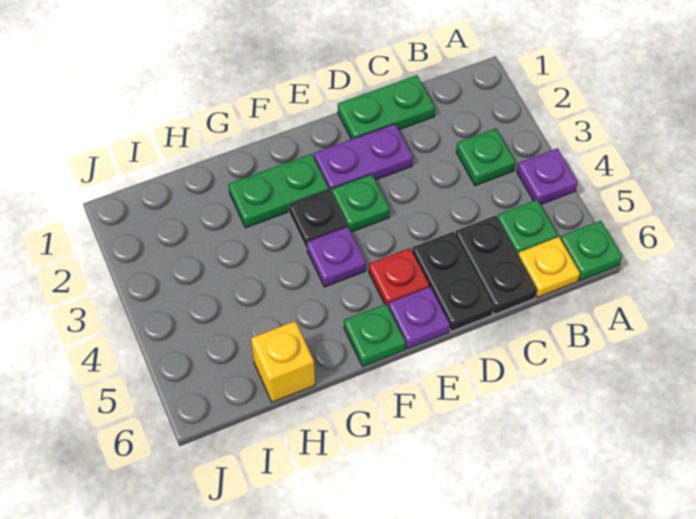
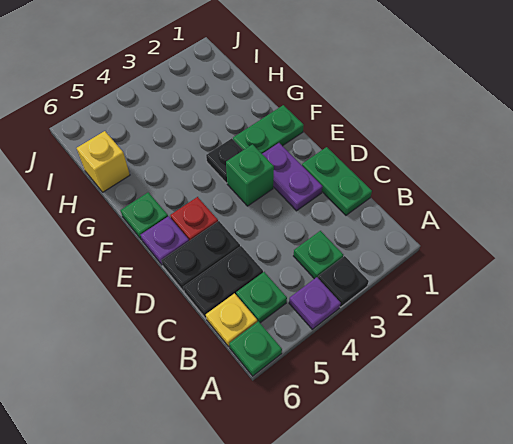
none -> black plate A3 level 1
green plate E3 level 1 -> green brick E3 level 1
green plate F2:G2 level 1 -> green plate F1:F2 level 1
purple plate F4 level 1 -> none

